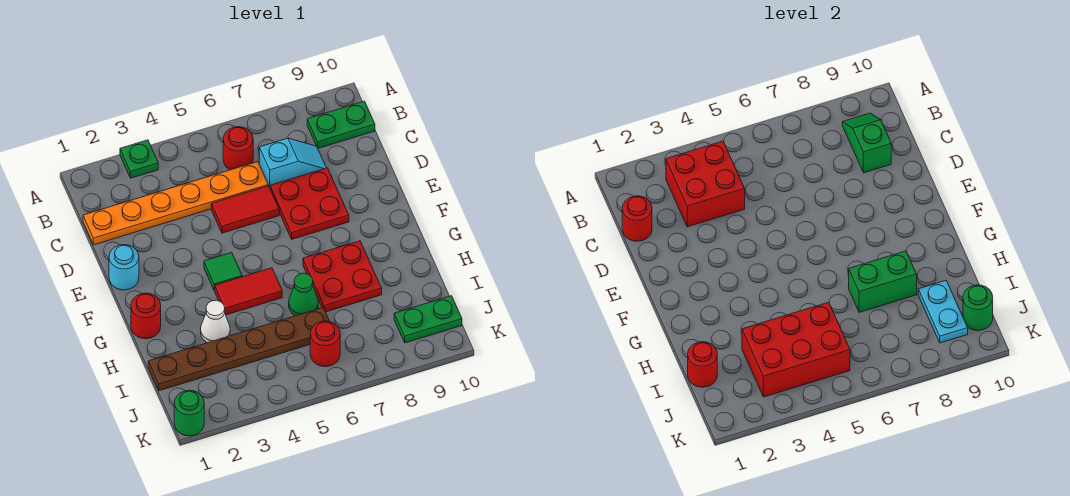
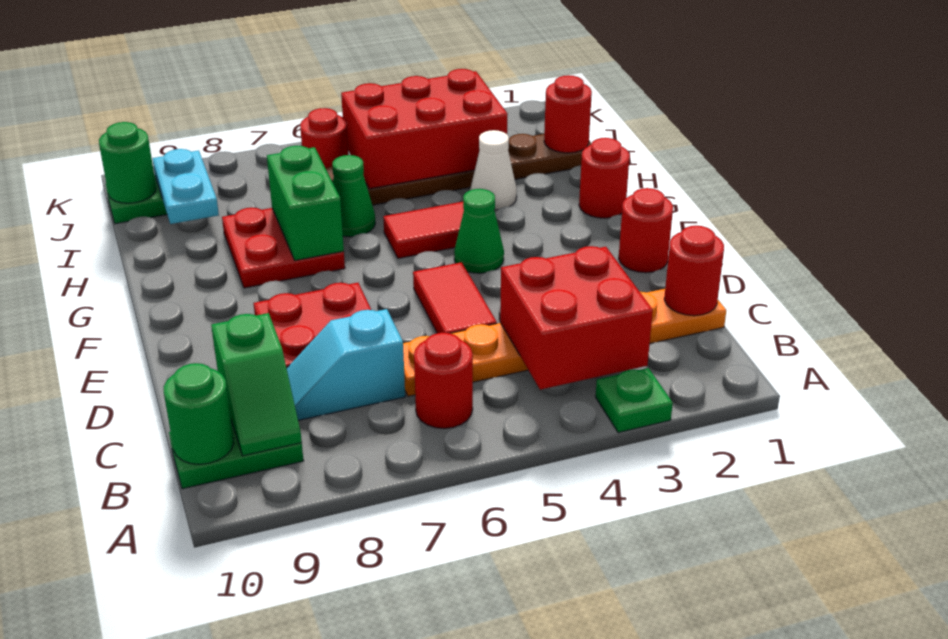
red tile D5:D6 level 1 -> red tile D5:E5 level 1
cyan round brick E1 level 1 -> red round brick E1 level 1
green tile F4 level 1 -> green cone F4 level 1
green brick H7:H8 level 2 -> green brick G7:H7 level 2
green round brick K1 level 1 -> green round brick B10 level 2

